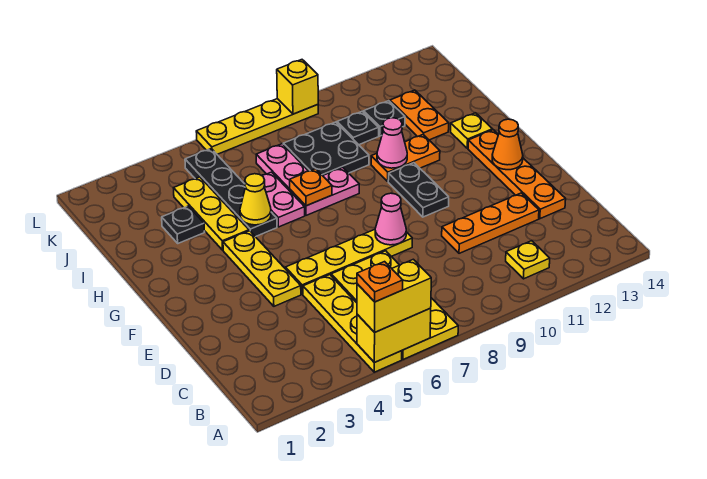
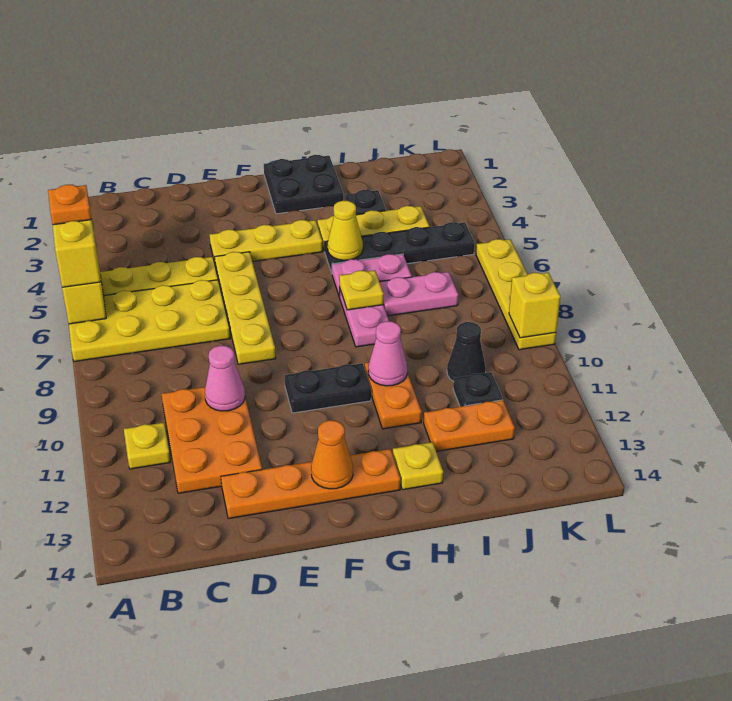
orange plate D10:D12 level 1 -> orange plate C10:D12 level 1
pink cone E8 level 2 -> pink cone D10 level 2
orange plate H7 level 2 -> yellow plate H7 level 2
black plate I8:J9 level 1 -> black plate G1:H2 level 1
black plate J10 level 1 -> black cone J10 level 1

